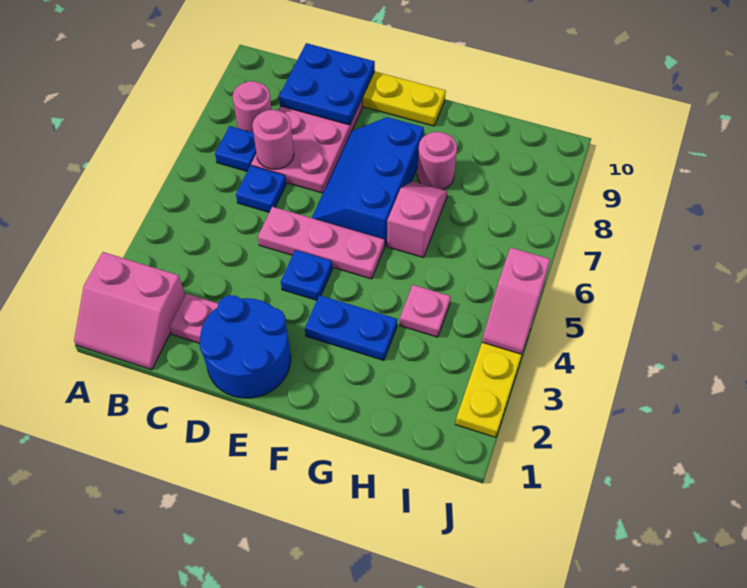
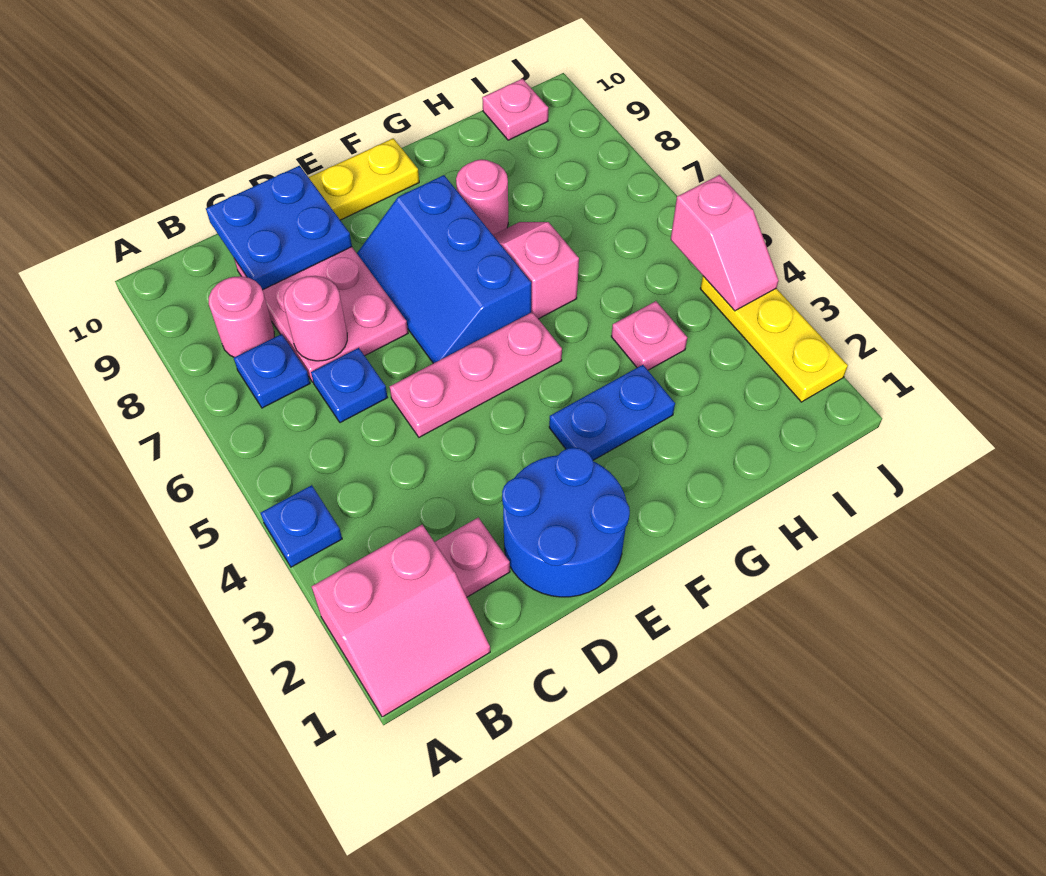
blue plate E4 level 1 -> blue plate A4 level 1
none -> pink plate I10 level 1

